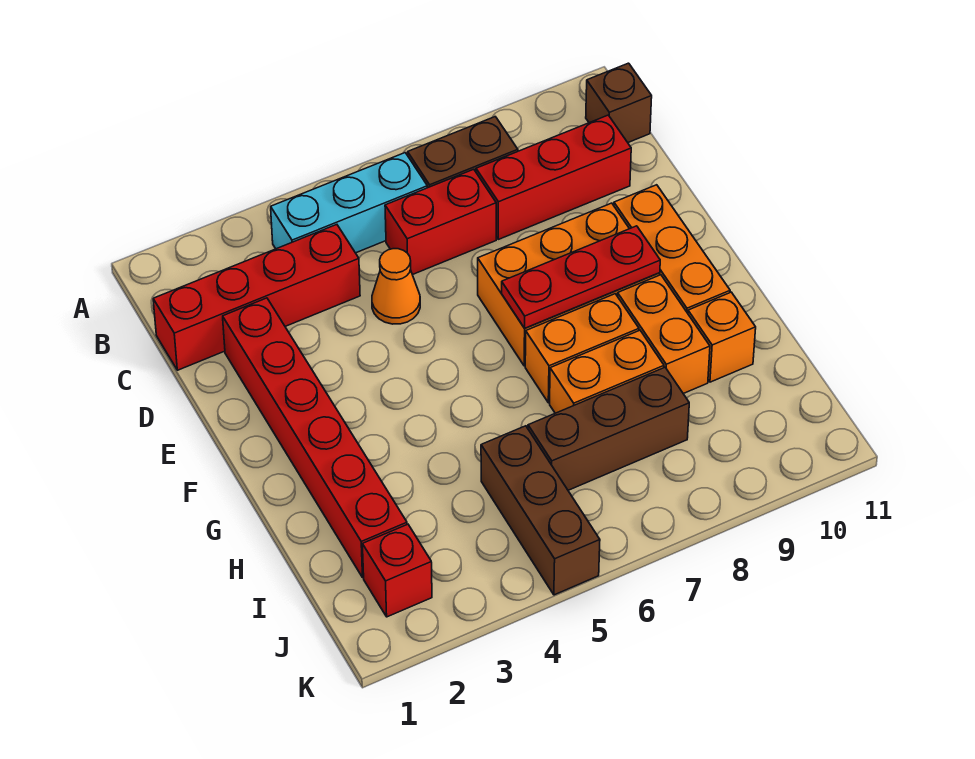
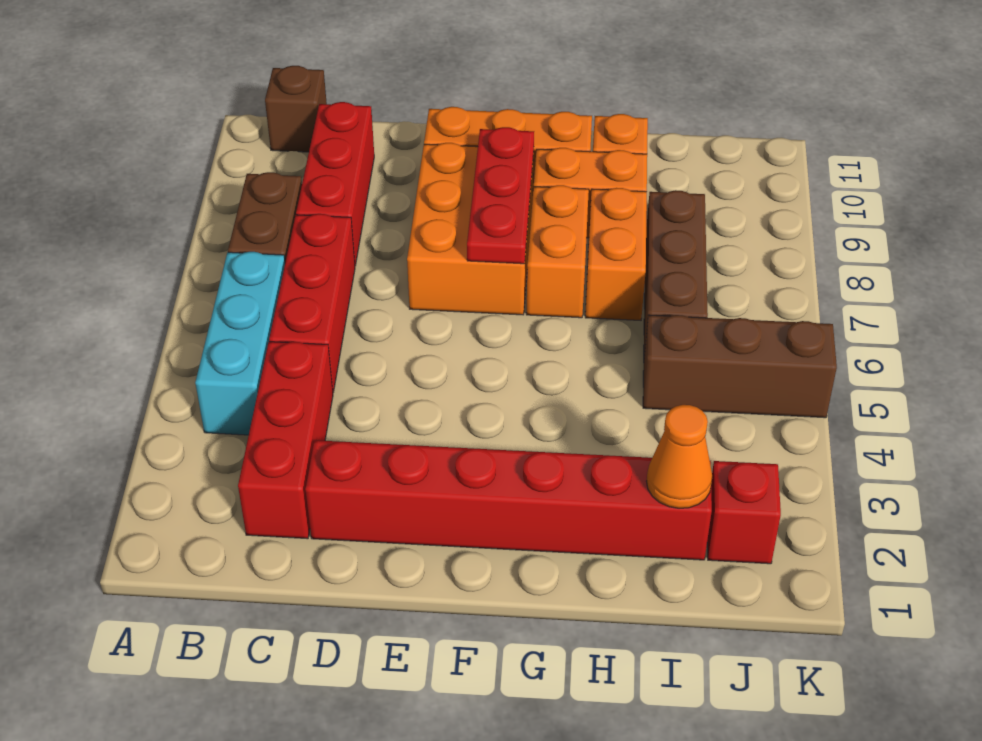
red brick C1:C4 level 1 -> red brick C2:C4 level 1
red brick C6:C7 level 1 -> red brick C5:C7 level 1
orange cone D5 level 1 -> orange cone I2 level 2

